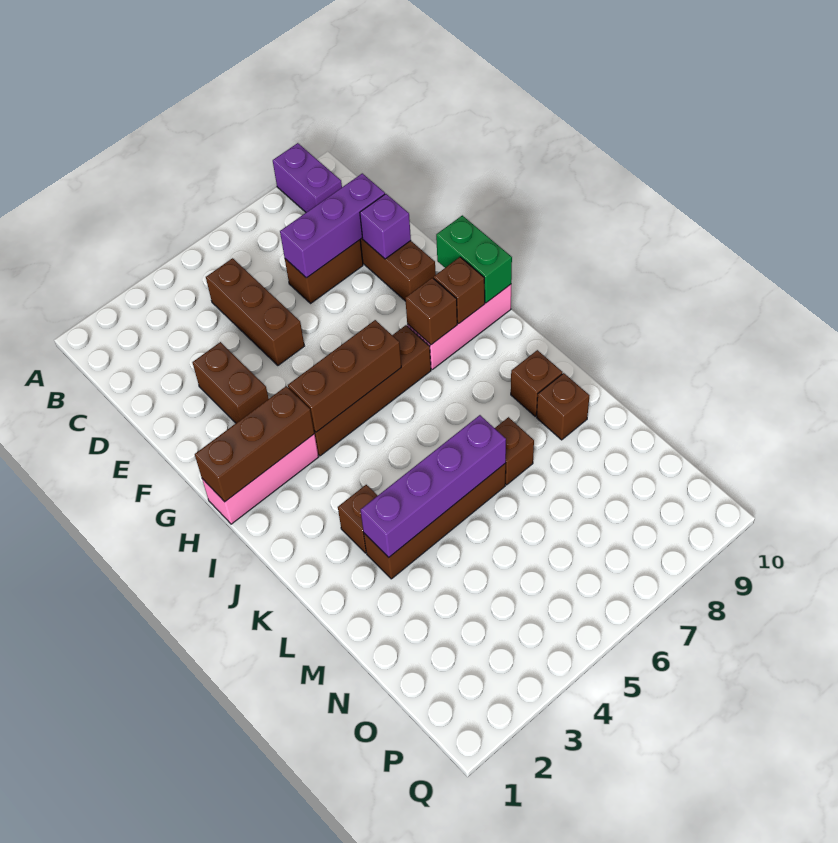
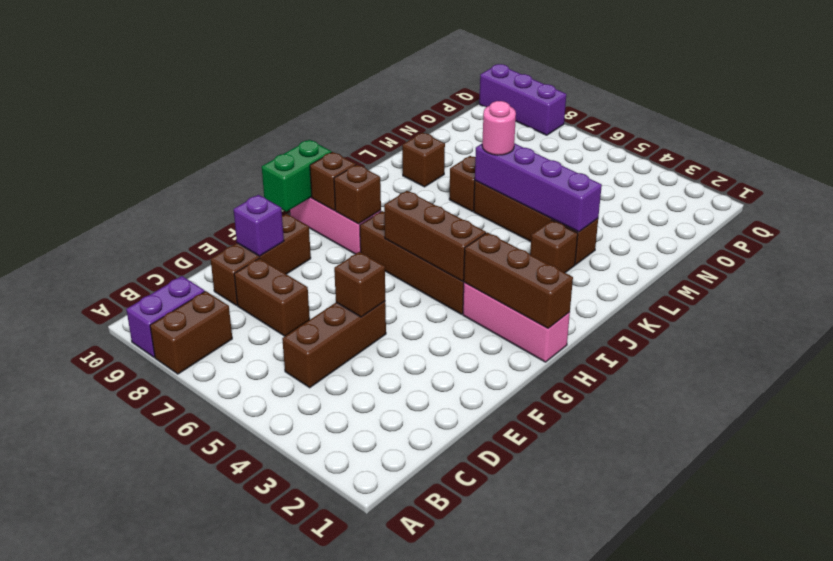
purple brick D7:D9 level 2 -> purple brick Q8:Q10 level 1
brown brick E3:F3 level 1 -> brown brick A8:B8 level 1
brown brick K9 level 1 -> brown brick E5 level 2
none -> pink round brick L6 level 3

